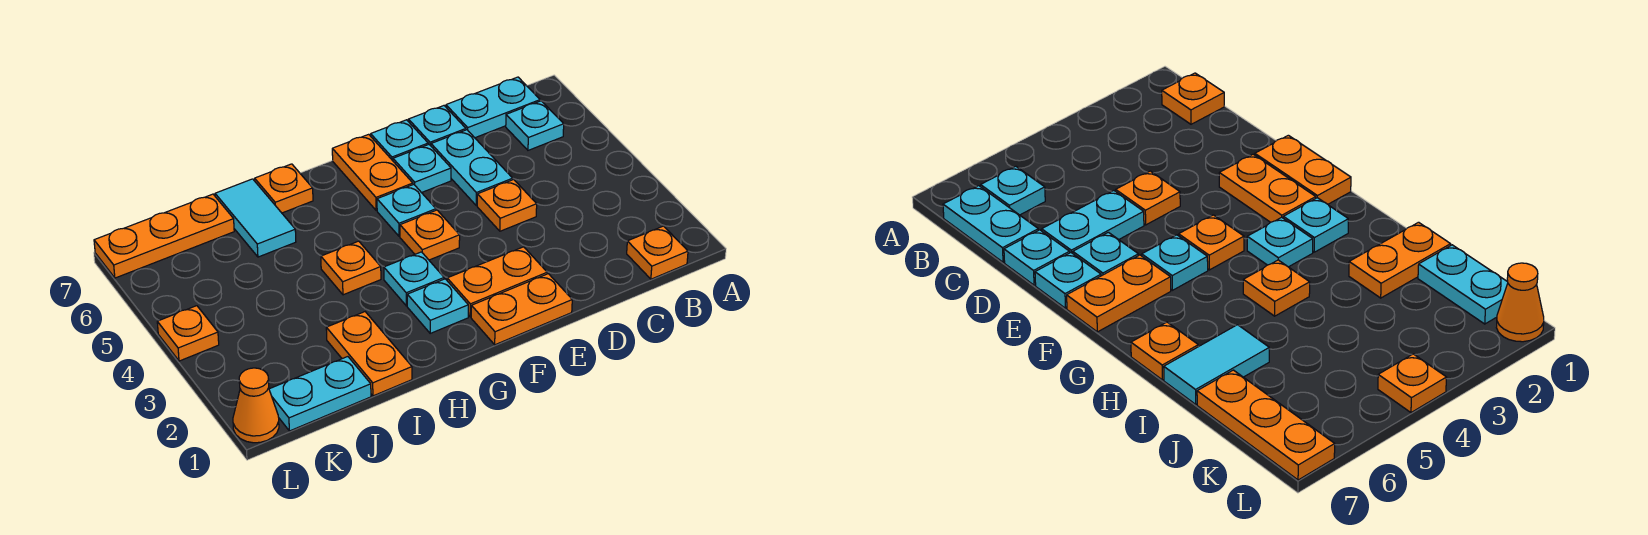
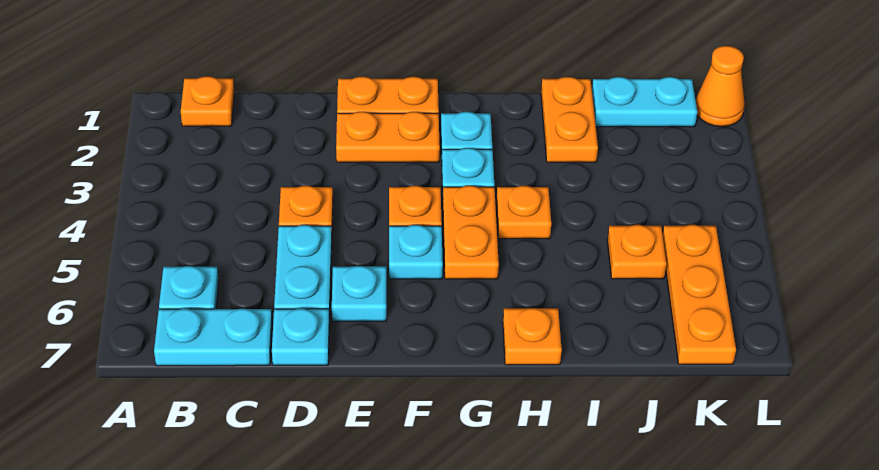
cyan plate E7 level 1 -> none
orange plate F6:F7 level 1 -> orange plate G4:G5 level 1
cyan tile I6:I7 level 1 -> none
orange plate J7:L7 level 1 -> orange plate K5:K7 level 1
orange plate L4 level 1 -> orange plate J5 level 1

